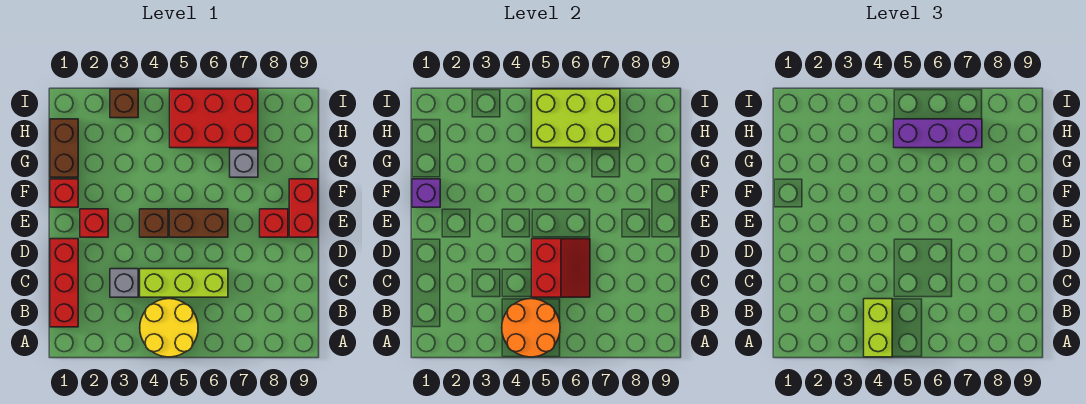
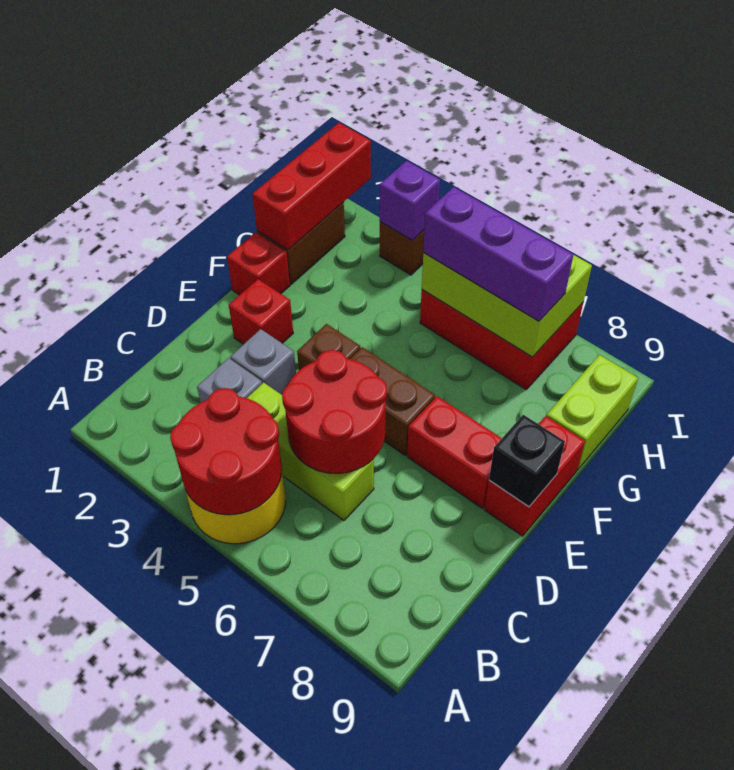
orange round brick A4:B5 level 2 -> red round brick A4:B5 level 2
lime brick A4:B4 level 3 -> lime brick G9:H9 level 1
red brick B1:D1 level 1 -> red brick G1:I1 level 2
red slope C5:D6 level 2 top 5 -> red round brick C5:D6 level 2
red brick E8 level 1 -> red brick E7:E8 level 1
none -> black brick E9 level 2
purple brick F1 level 2 -> purple brick I3 level 2
grey brick G7 level 1 -> grey brick D3 level 1

